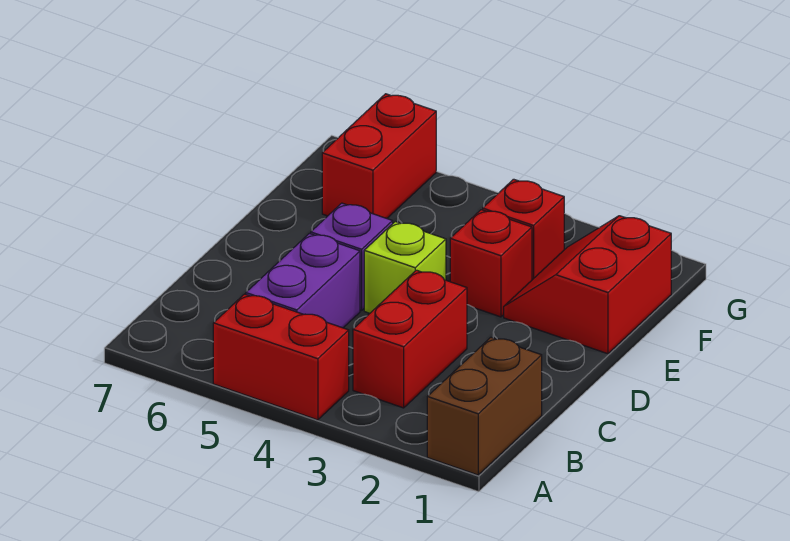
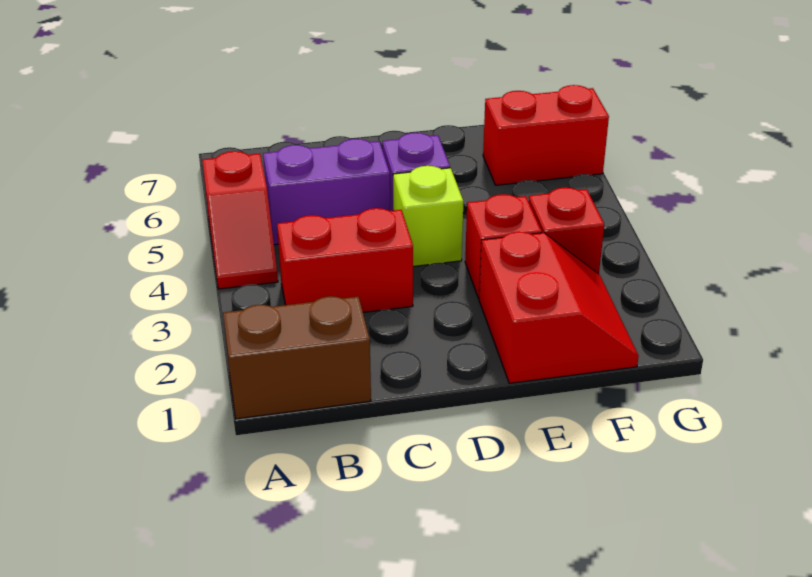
red brick A4:A5 level 1 -> red slope A4:A5 level 1 top 5
red slope E1:F2 level 1 top 1 -> red slope E1:F2 level 1 top E

